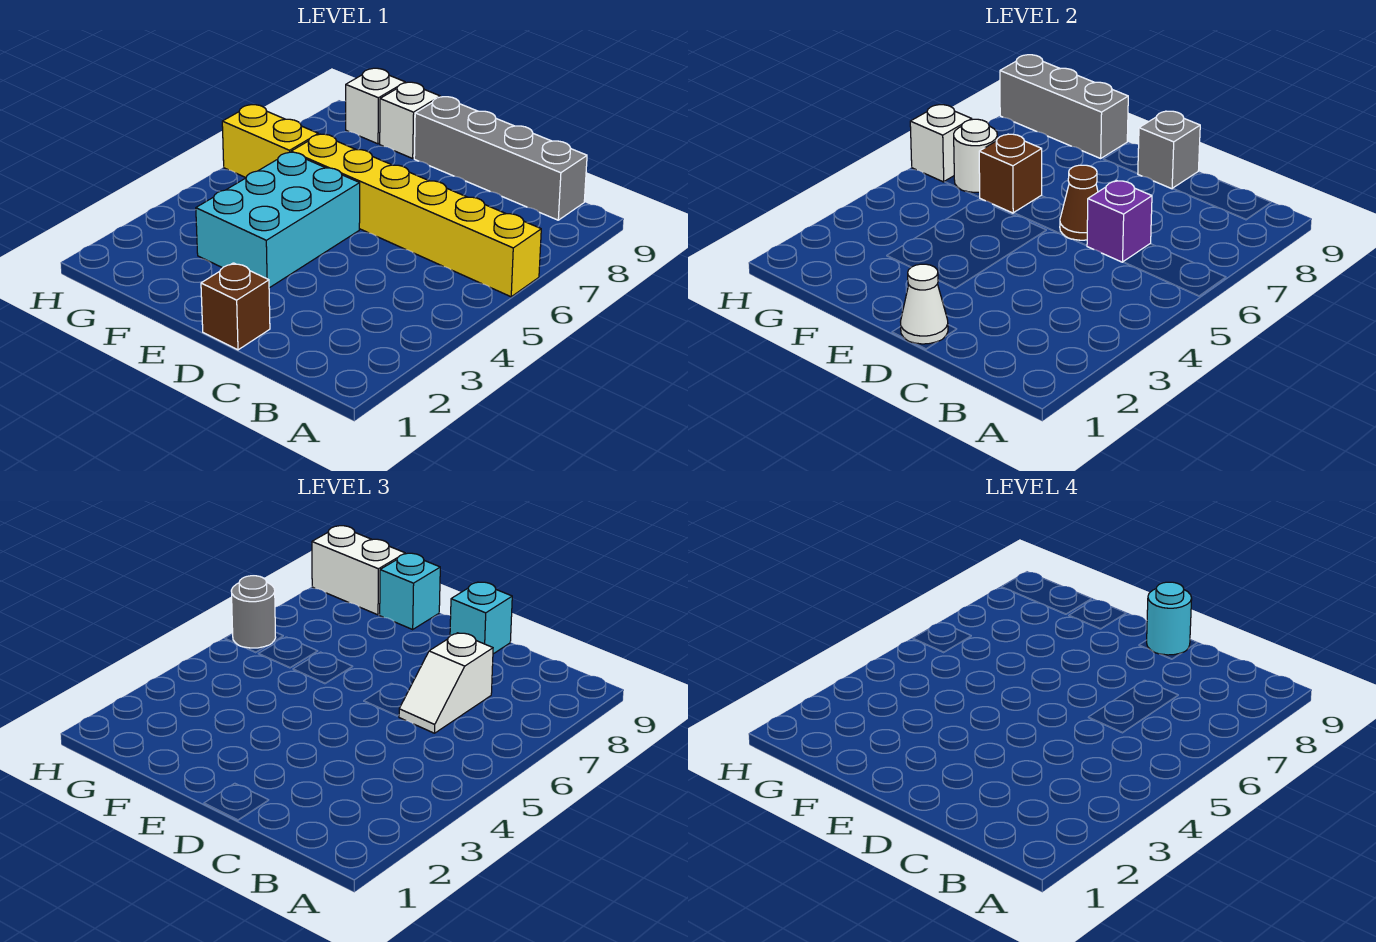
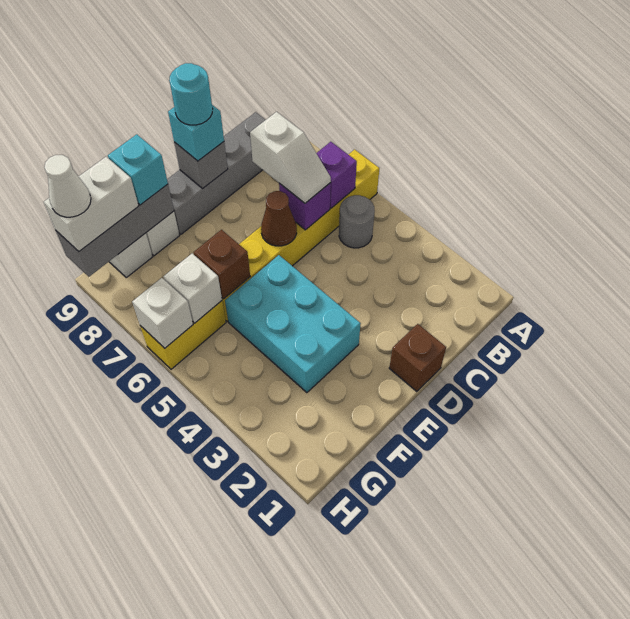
none -> purple brick B6 level 2
white cone D1 level 2 -> white cone H9 level 4
white round brick G6 level 2 -> white brick G6 level 2
grey round brick H6 level 3 -> grey round brick B5 level 1

